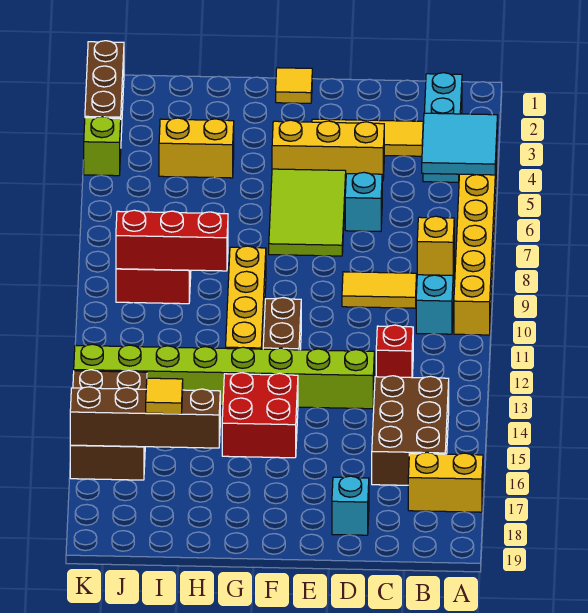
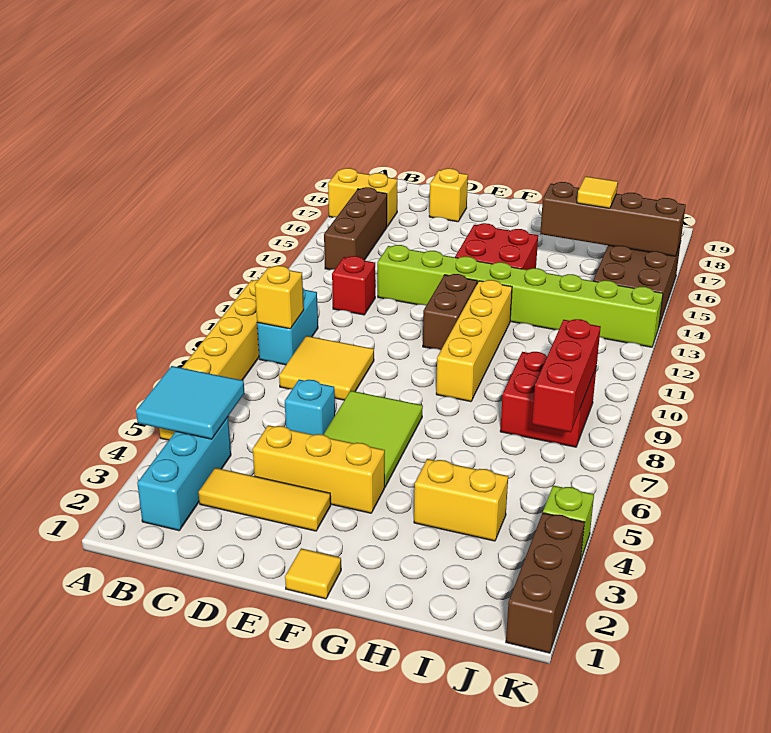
brown brick B14:C16 level 1 -> brown brick B14:B16 level 1
yellow tile C9:D9 level 1 -> yellow tile C8:D9 level 1
cyan brick D18 level 1 -> yellow brick D18 level 1
red brick H9:J9 level 2 -> red brick J7:J9 level 2

